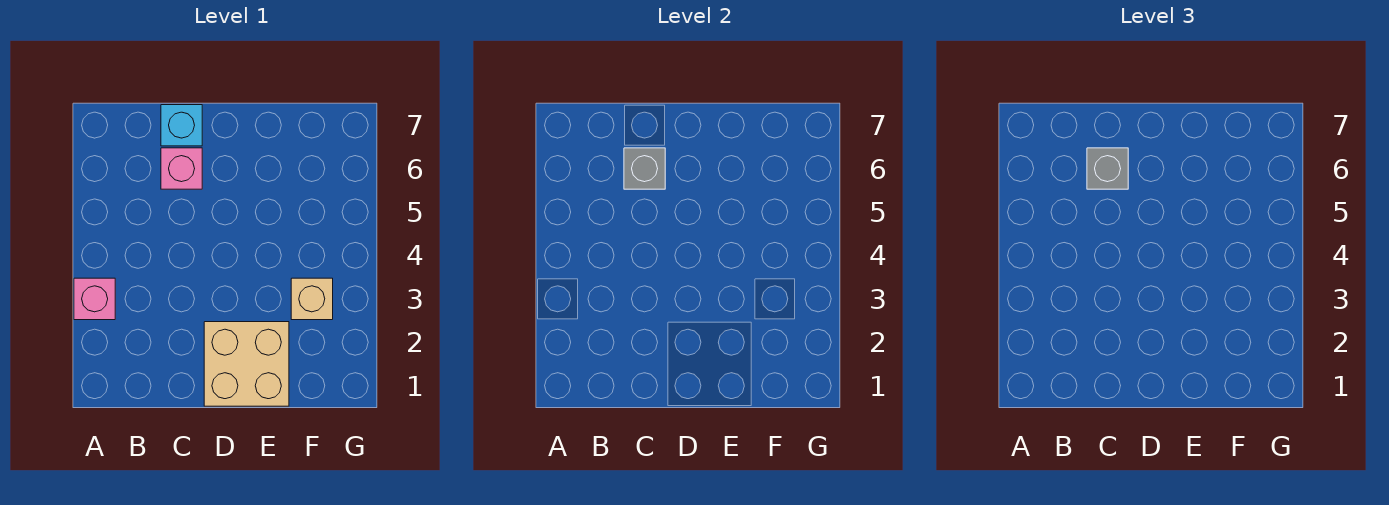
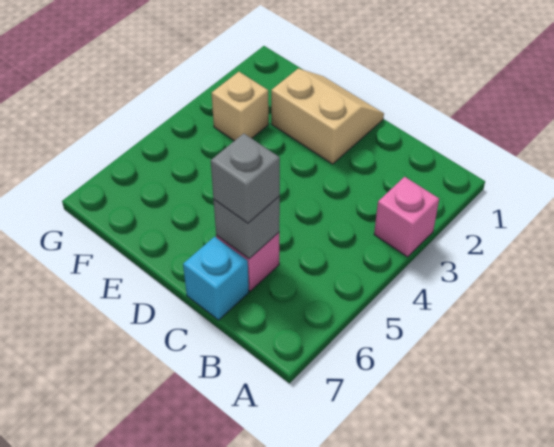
tan brick D1:E2 level 1 -> tan slope D1:E2 level 1 top 2

